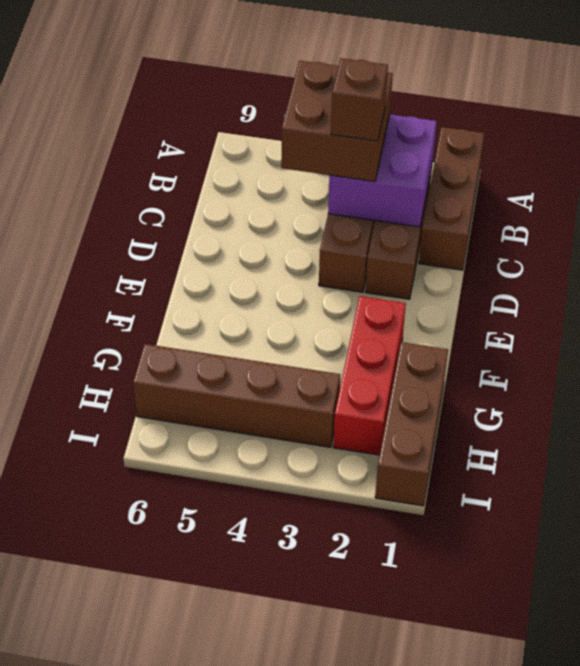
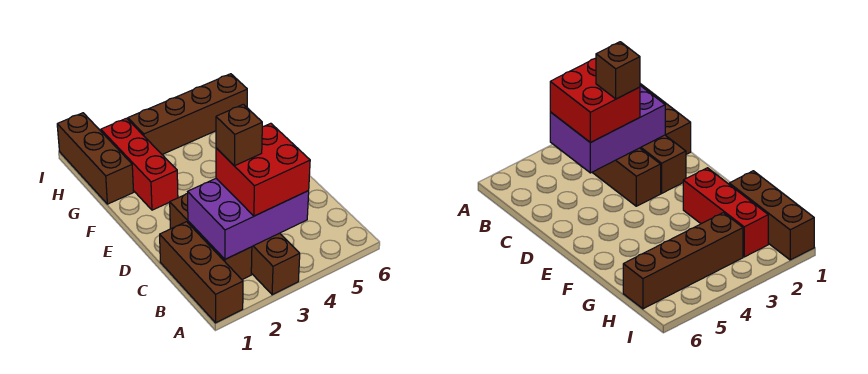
purple brick B2:C3 level 2 -> purple brick B2:C4 level 2
brown brick B3:C4 level 3 -> red brick B3:C4 level 3

